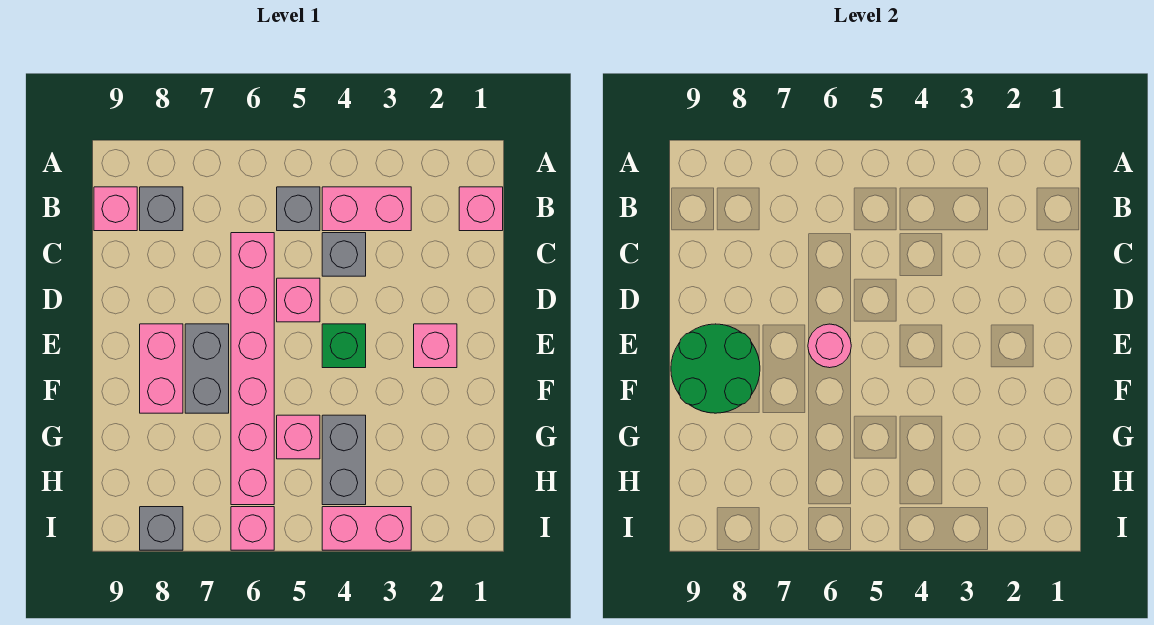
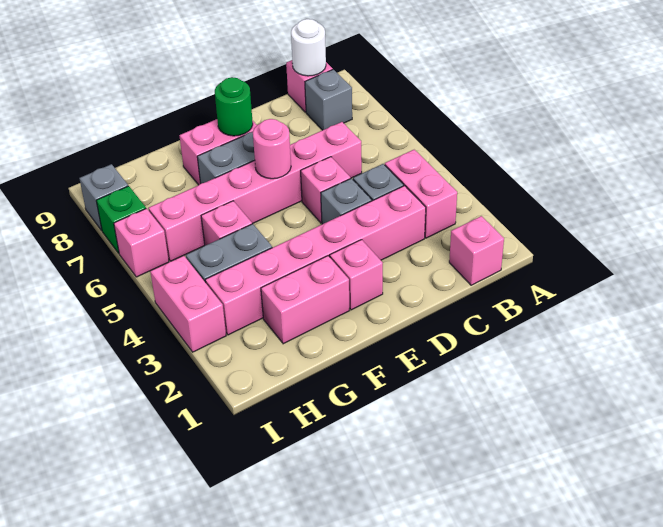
grey brick B5 level 1 -> grey brick D4 level 1
none -> white round brick B9 level 2
none -> pink brick C3:H3 level 1
green brick E4 level 1 -> green brick I7 level 1
green round brick E8:F9 level 2 -> green round brick E8 level 2
none -> pink brick F2:G2 level 1

